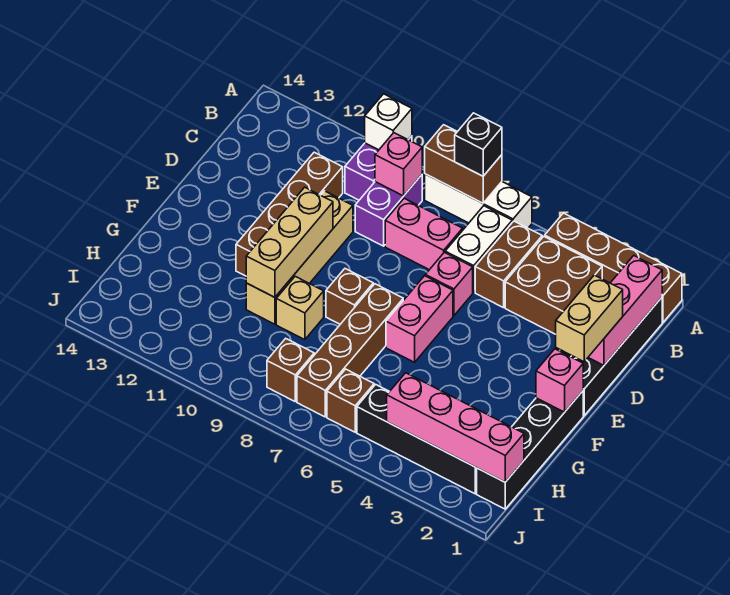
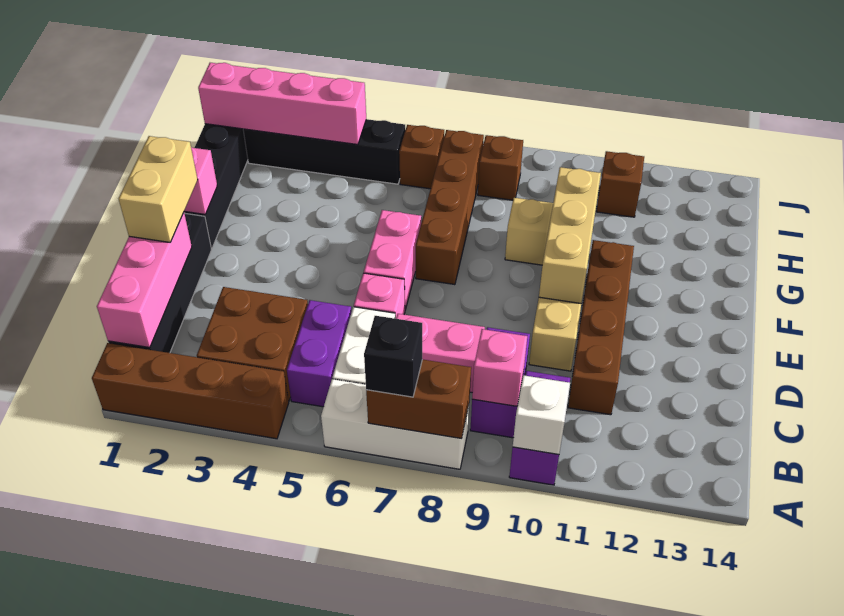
brown brick B5:C5 level 1 -> purple brick B5:C5 level 1
brown brick F8 level 1 -> brown brick I11 level 1

